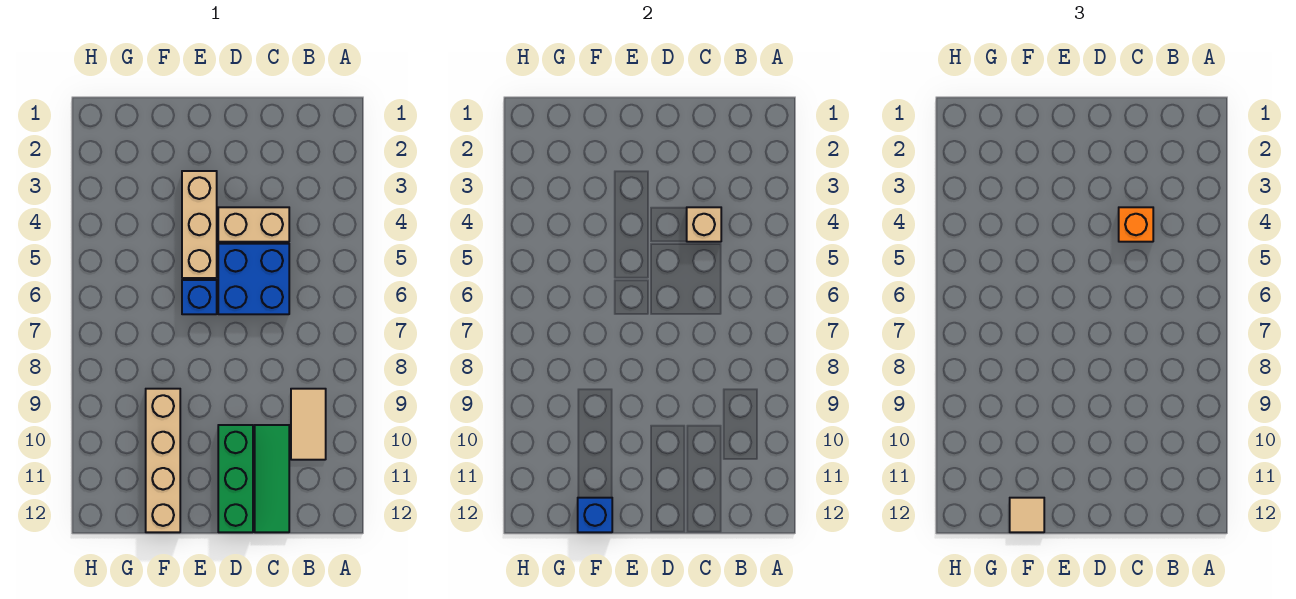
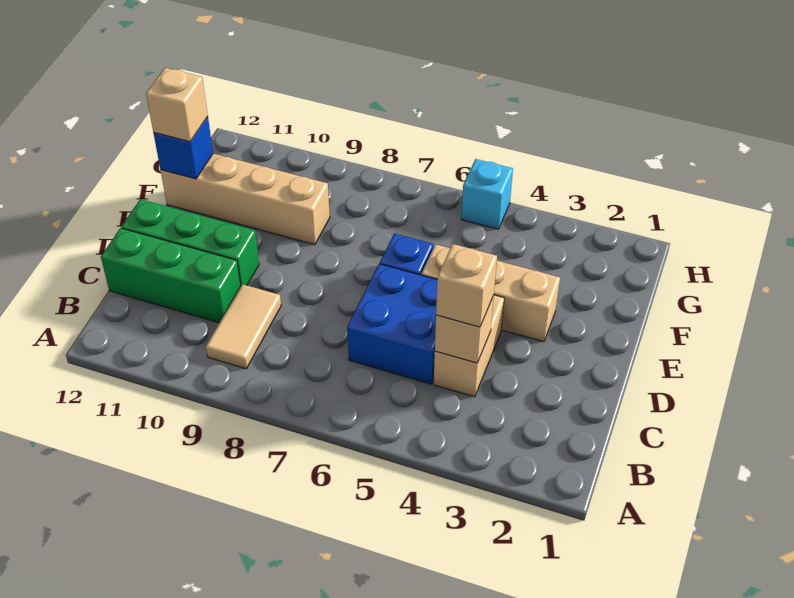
tan tile B9:B10 level 1 -> tan tile B9:C9 level 1
orange brick C4 level 3 -> tan brick C4 level 3
green tile C10:C12 level 1 -> green brick C10:C12 level 1
tan tile F12 level 3 -> tan brick F12 level 3
none -> cyan brick H5 level 1

